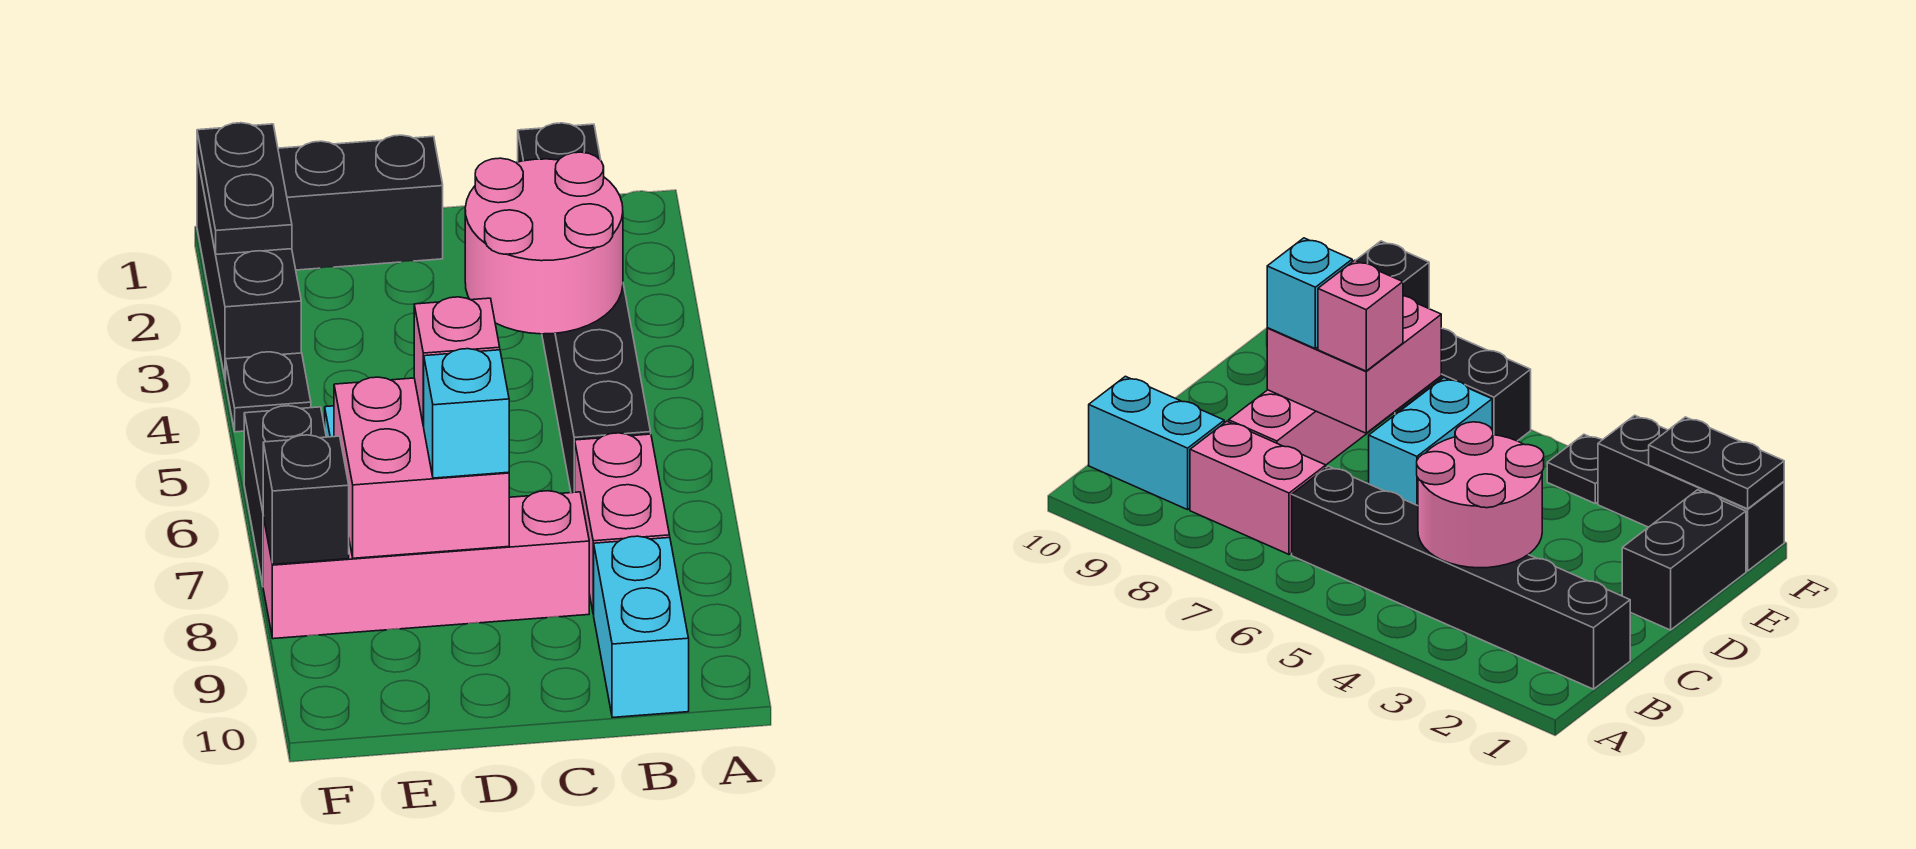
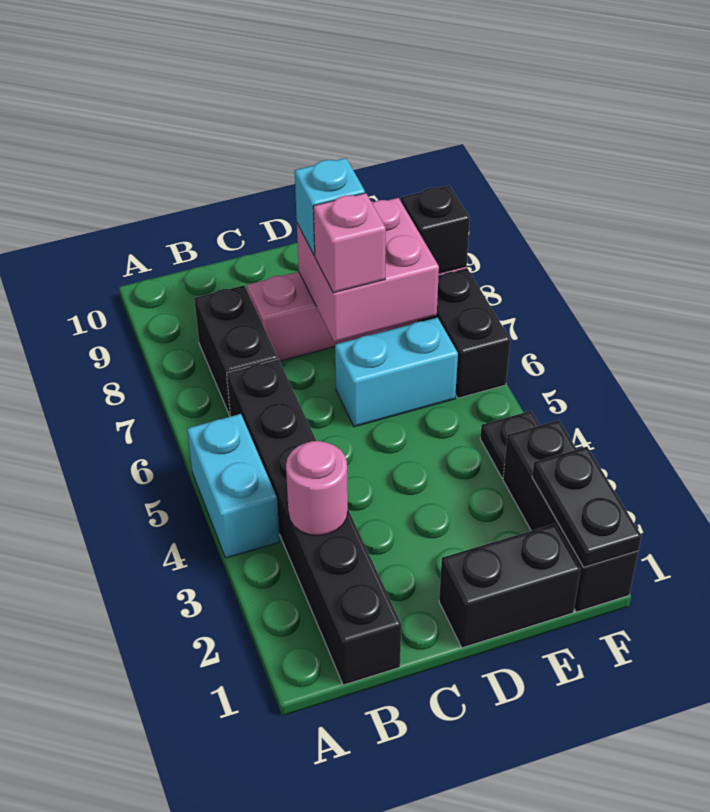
pink round brick B3:C4 level 2 -> pink round brick B3 level 2
pink brick B7:B8 level 1 -> black brick B7:B8 level 1
cyan brick B9:B10 level 1 -> cyan brick A4:A5 level 1

